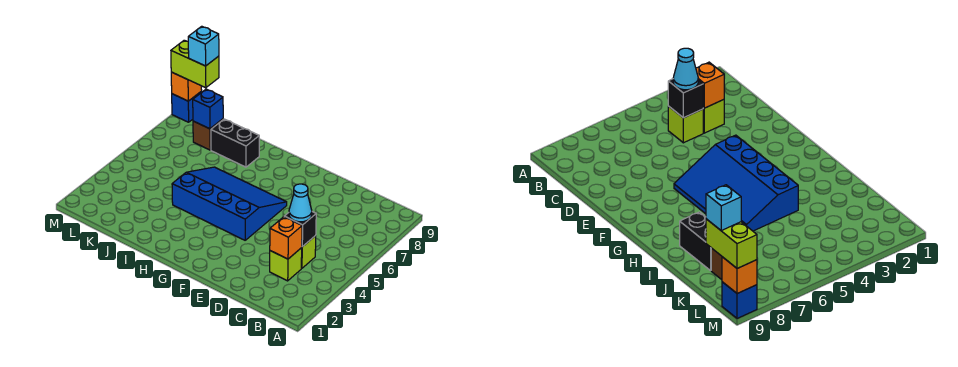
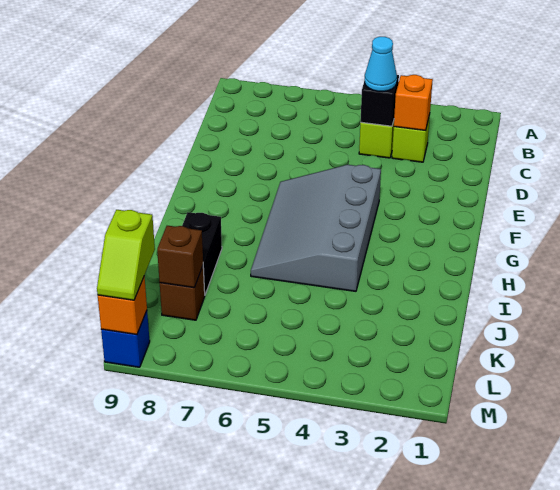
blue slope F4:I6 level 1 top 4 -> grey slope F4:I6 level 1 top 4
blue brick K8 level 2 -> brown brick K8 level 2
lime brick L9:M9 level 3 -> lime slope L9:M9 level 3 top L
cyan brick L9 level 4 -> none

